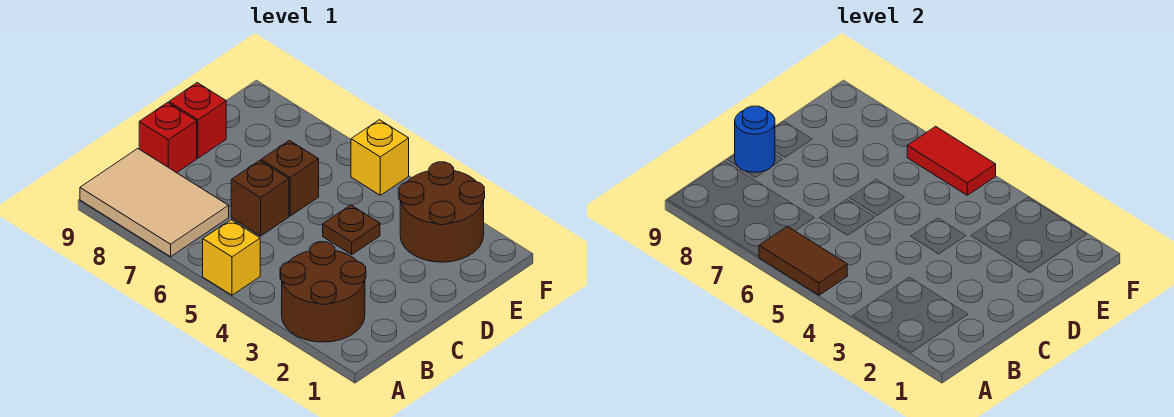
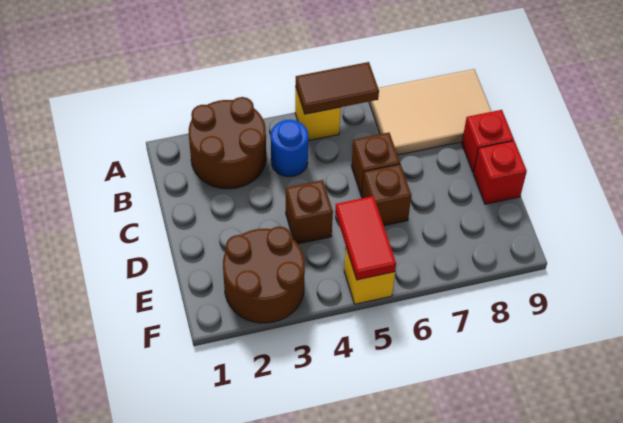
blue round brick C9 level 2 -> blue round brick B4 level 1
brown plate D4 level 1 -> brown brick D4 level 1
red tile F5:F6 level 2 -> red tile E5:F5 level 2

